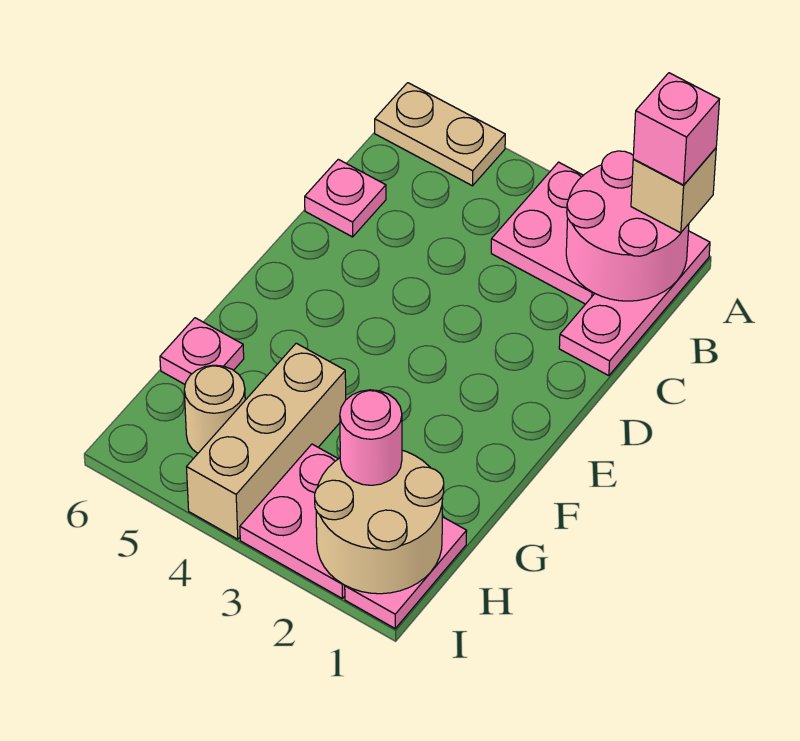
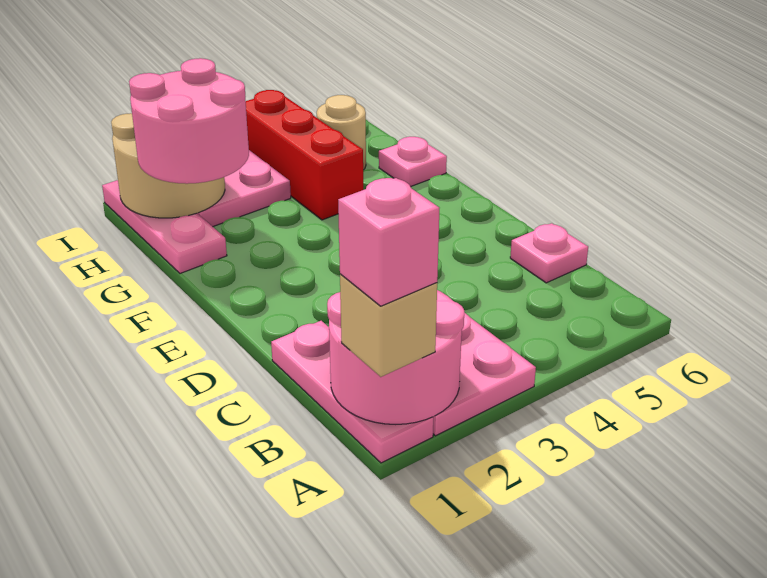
tan plate A5:A6 level 1 -> none
tan brick G4:I4 level 1 -> red brick G4:I4 level 1
pink plate H1:I1 level 1 -> pink plate G1:I1 level 1
pink round brick H2 level 3 -> pink round brick G1:H2 level 3

